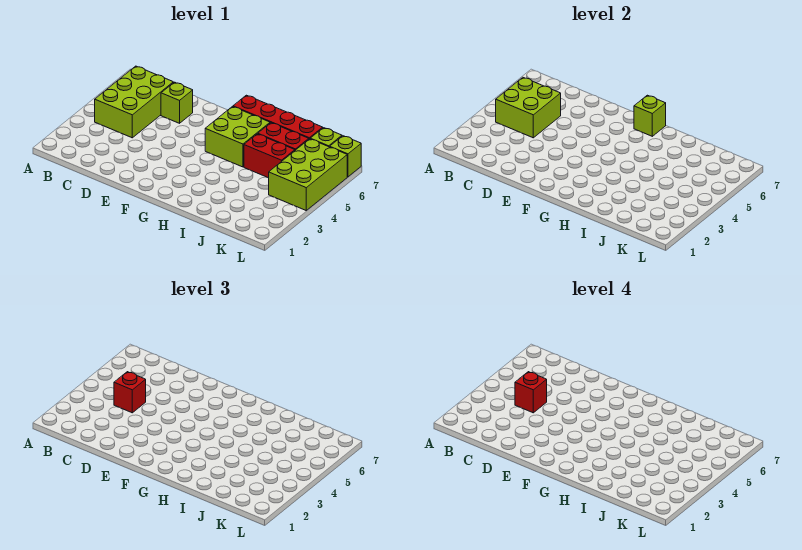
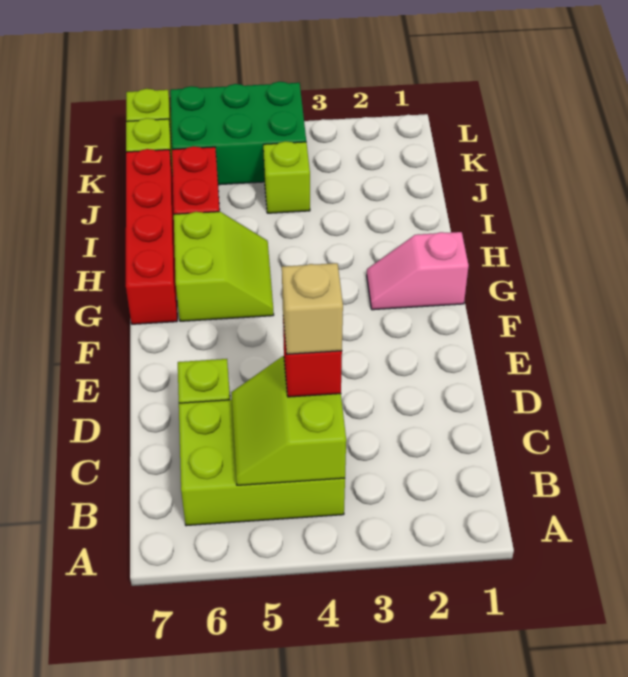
lime brick B4:C5 level 2 -> lime slope B4:C5 level 2 top 4
red brick C4 level 4 -> tan brick C4 level 4
none -> pink slope G1:G2 level 1 top 1
lime brick G5:H6 level 1 -> lime slope G5:H6 level 1 top 6
lime brick G7 level 2 -> lime brick J4 level 1
red brick I5:J5 level 1 -> none
lime brick K4:L6 level 1 -> green brick K4:L6 level 1

